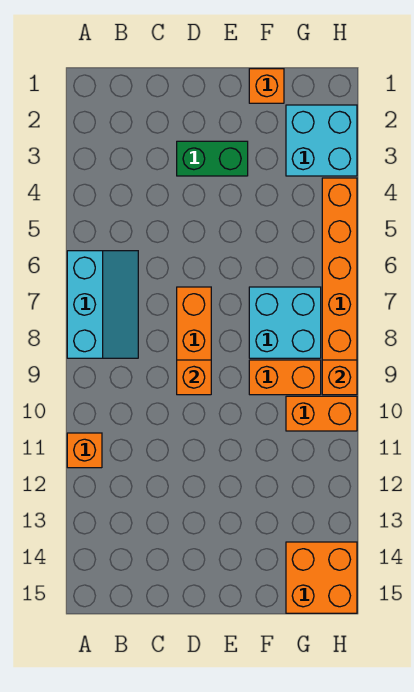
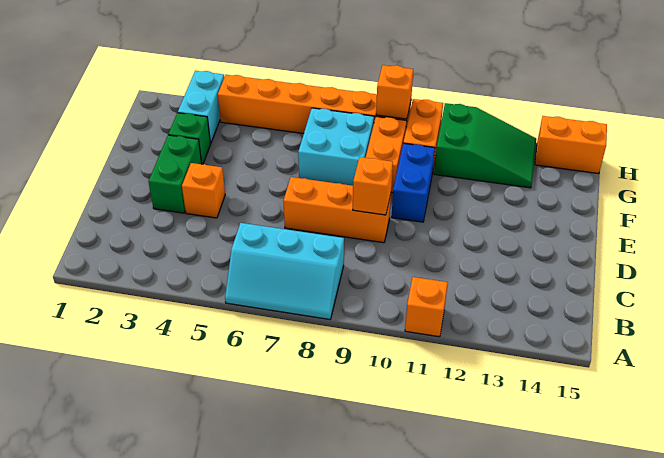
cyan slope A6:B8 level 1 top A -> cyan slope A6:B8 level 1 top B
none -> blue brick E10:F10 level 1
orange brick F1 level 1 -> orange brick D4 level 1
none -> green brick F3 level 1
cyan brick G2:H3 level 1 -> cyan brick G3:H3 level 1
none -> green slope G11:H13 level 1 top 11
orange brick G14:H15 level 1 -> orange brick H14:H15 level 1

